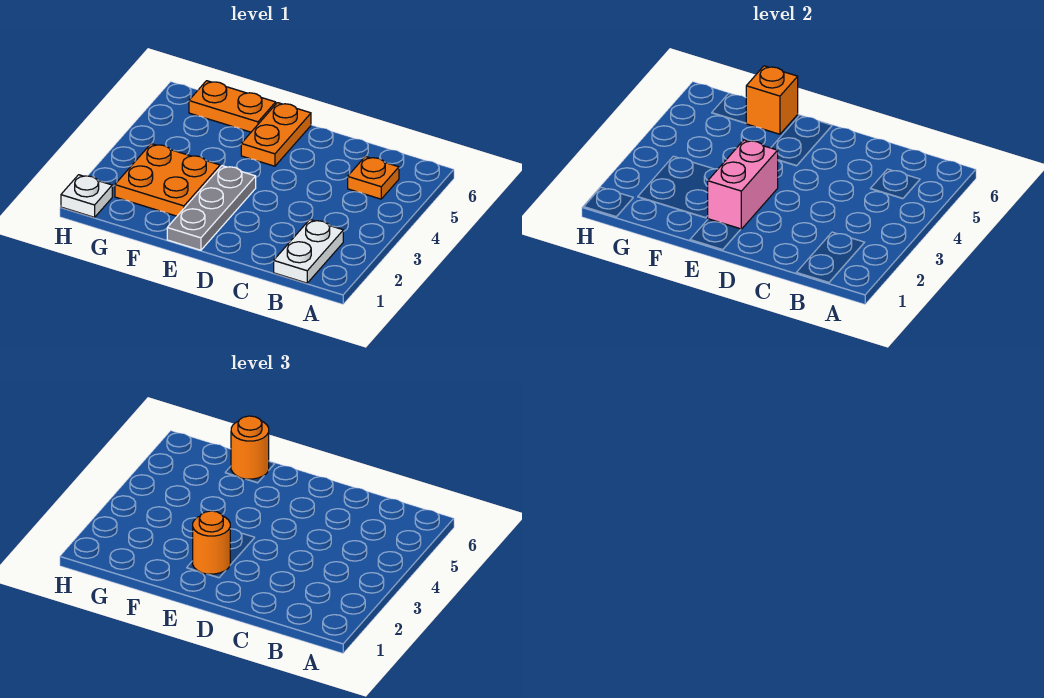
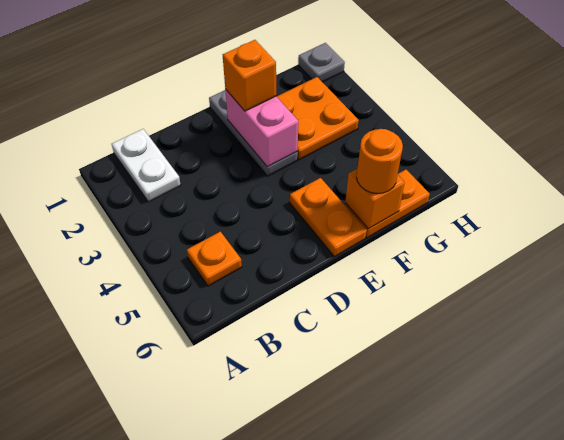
orange round brick E2 level 3 -> orange brick E2 level 3
white plate H1 level 1 -> grey plate H1 level 1

